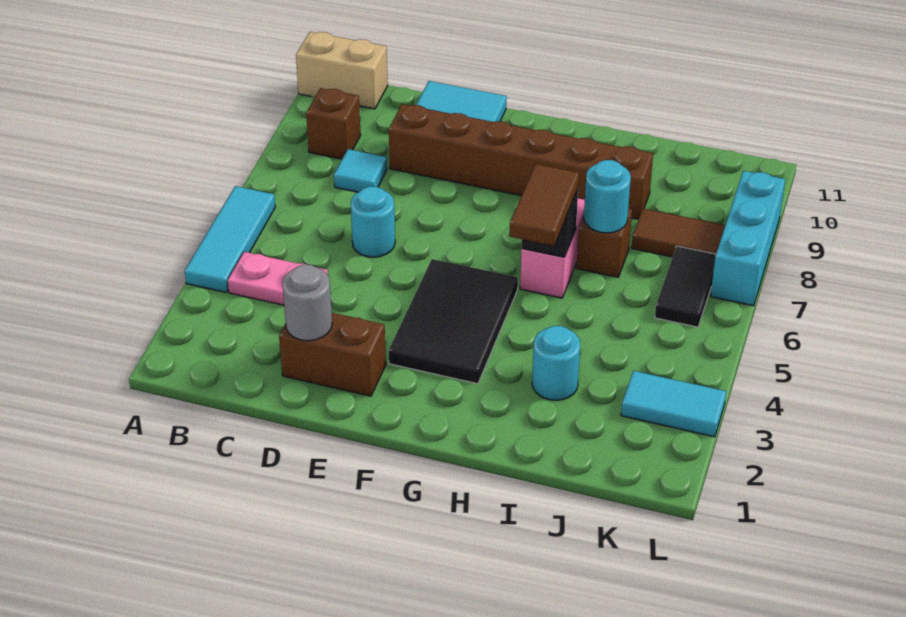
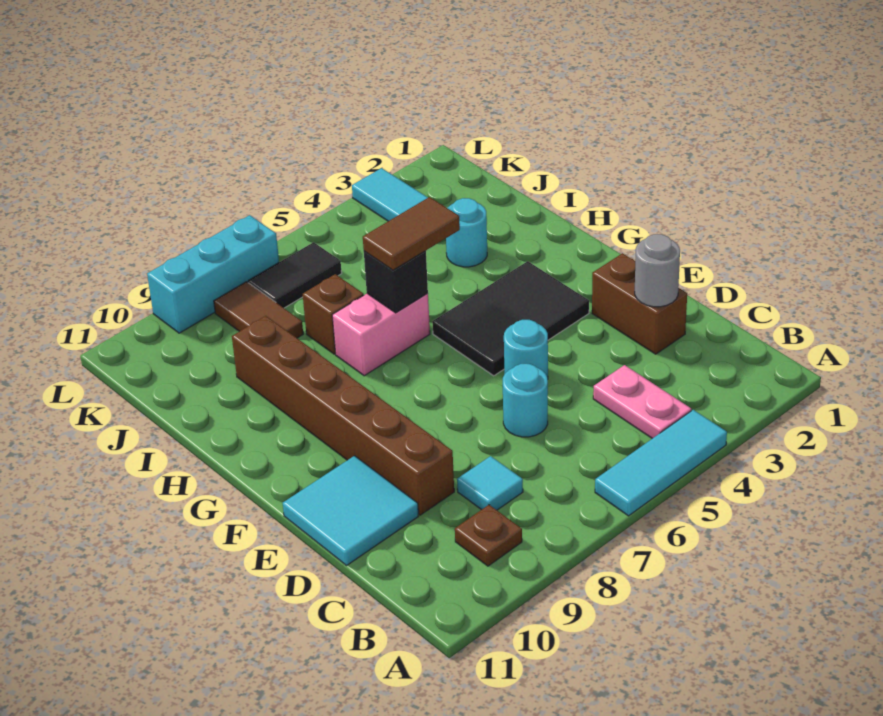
tan brick A11:B11 level 1 -> none
brown brick B9 level 1 -> brown plate B9 level 1
cyan round brick I7 level 2 -> cyan round brick E5 level 1

